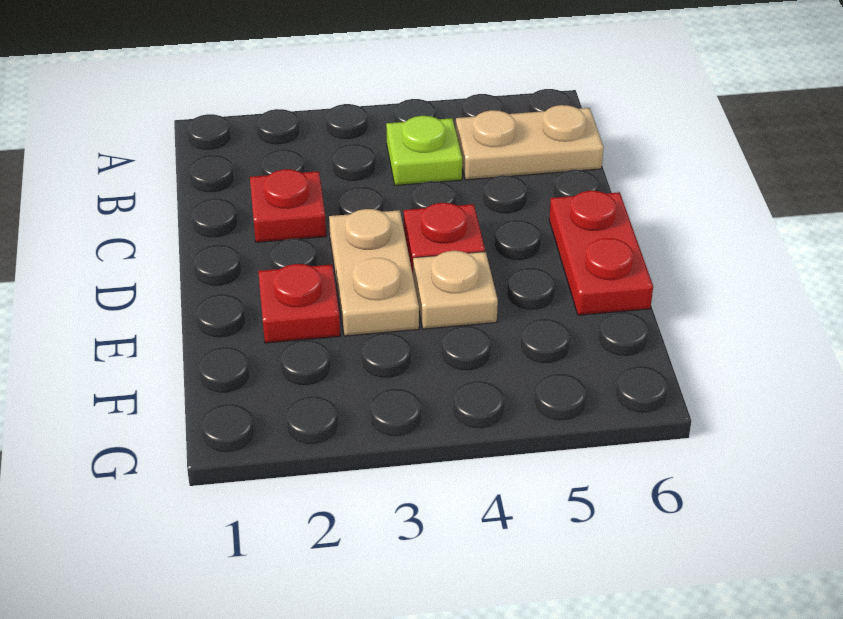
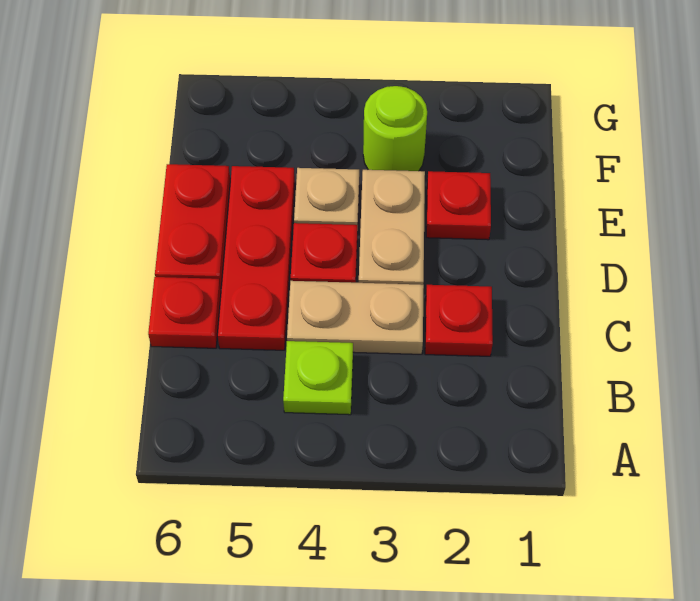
tan plate B5:B6 level 1 -> tan plate C3:C4 level 1
none -> red plate C5:E5 level 1
none -> red plate C6 level 1
none -> lime round brick F3 level 1

